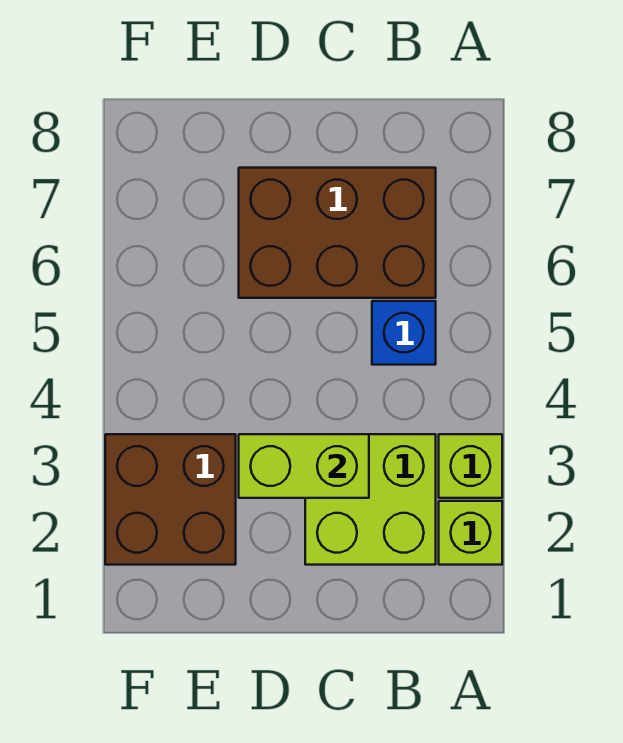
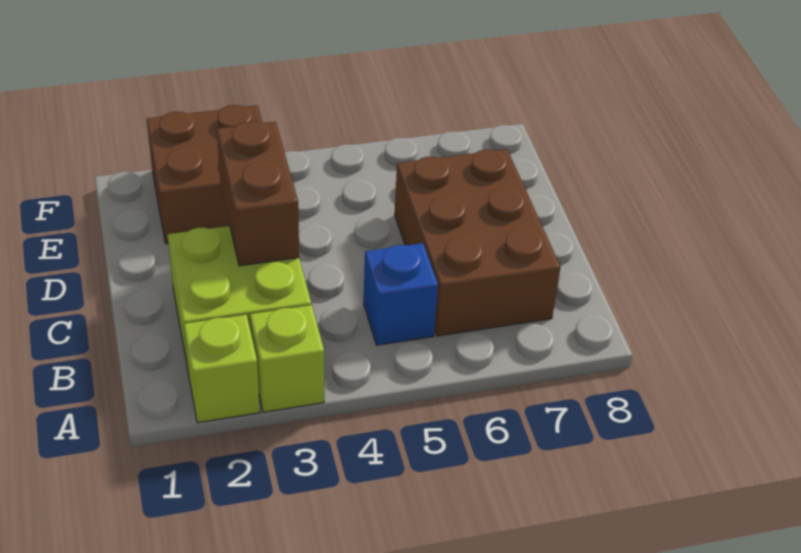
lime brick C3:D3 level 2 -> brown brick C3:D3 level 2

